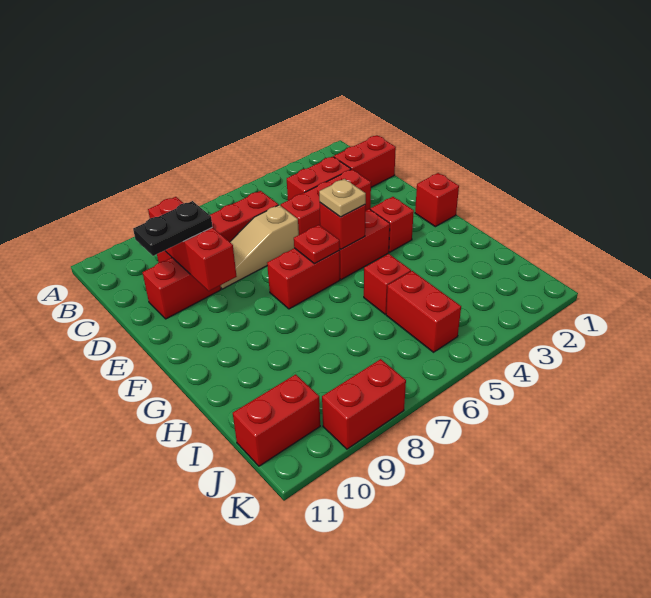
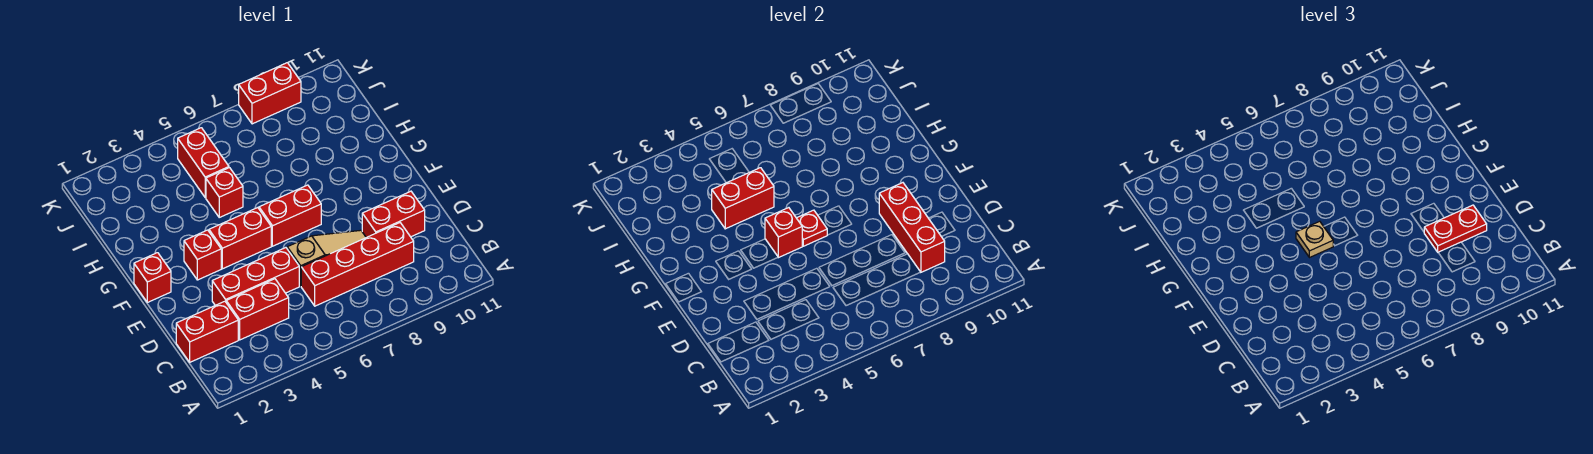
black plate D9:D10 level 3 -> red plate D9:D10 level 3
red brick J10:J11 level 1 -> red brick H4:H5 level 2

